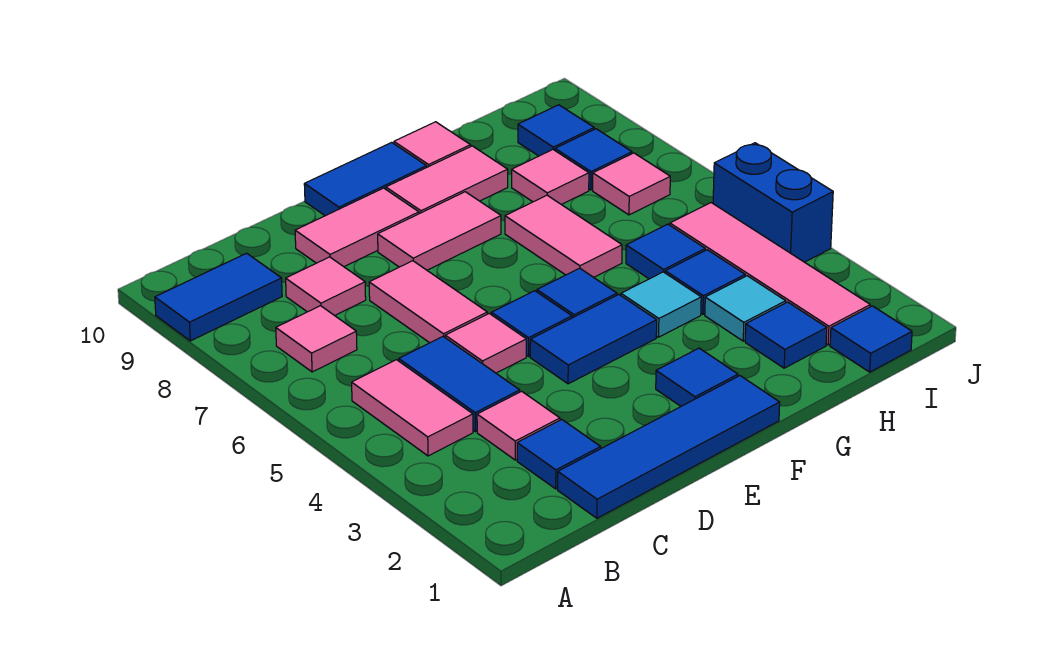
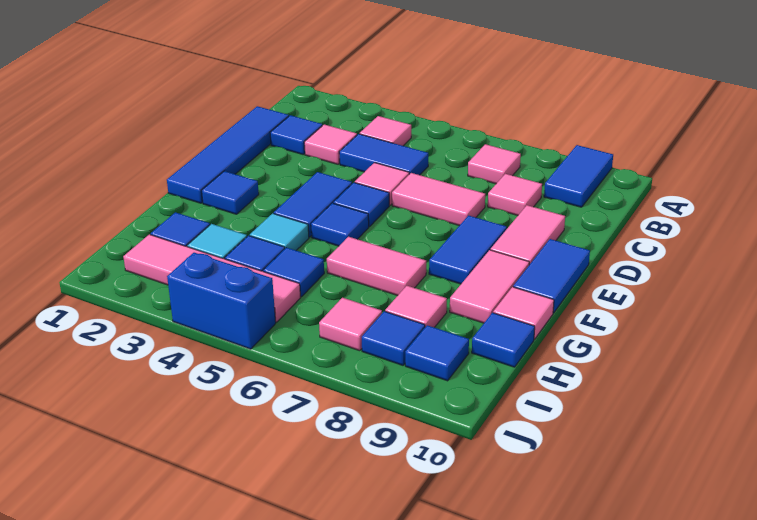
pink tile B4:B5 level 1 -> pink tile B4 level 1
pink tile E8:F8 level 1 -> blue tile E8:F8 level 1
blue tile I1 level 1 -> blue tile H10 level 1

